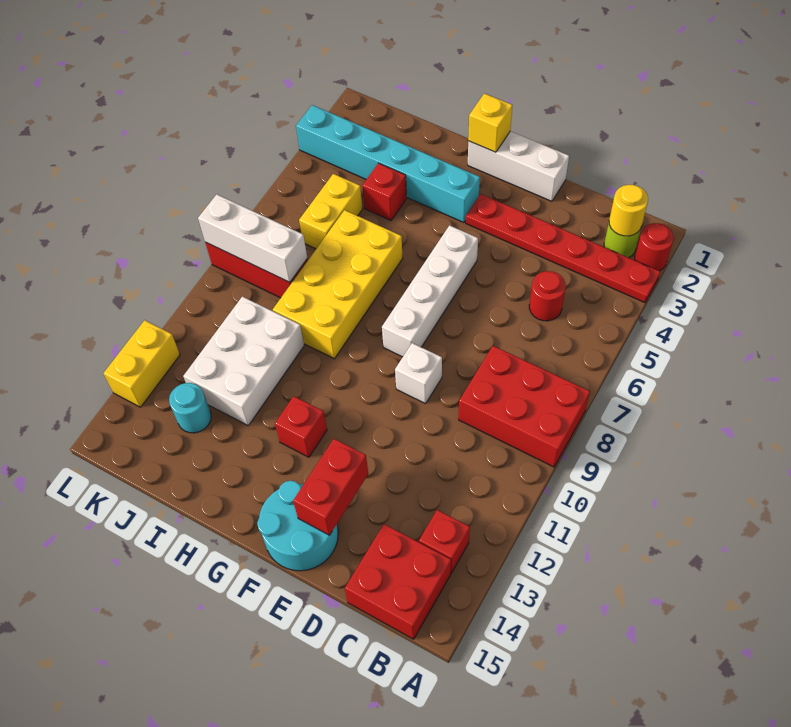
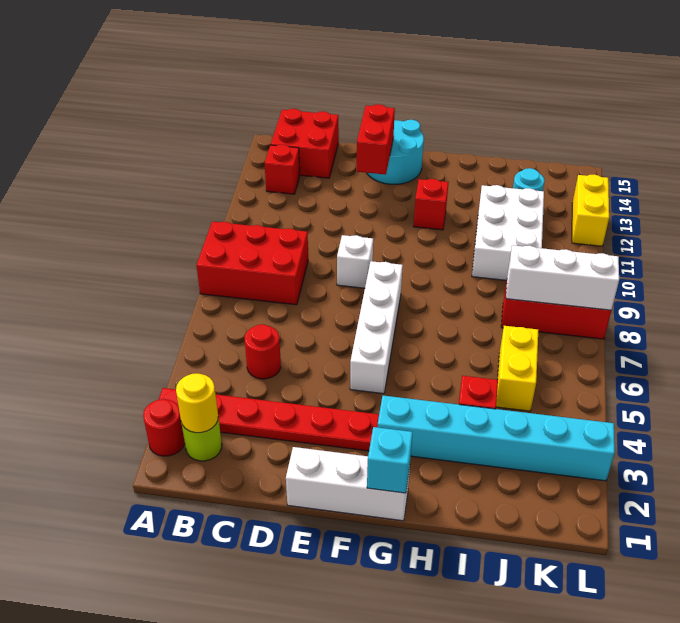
yellow brick G1 level 2 -> cyan brick G1 level 2
yellow brick H6:I9 level 1 -> none

